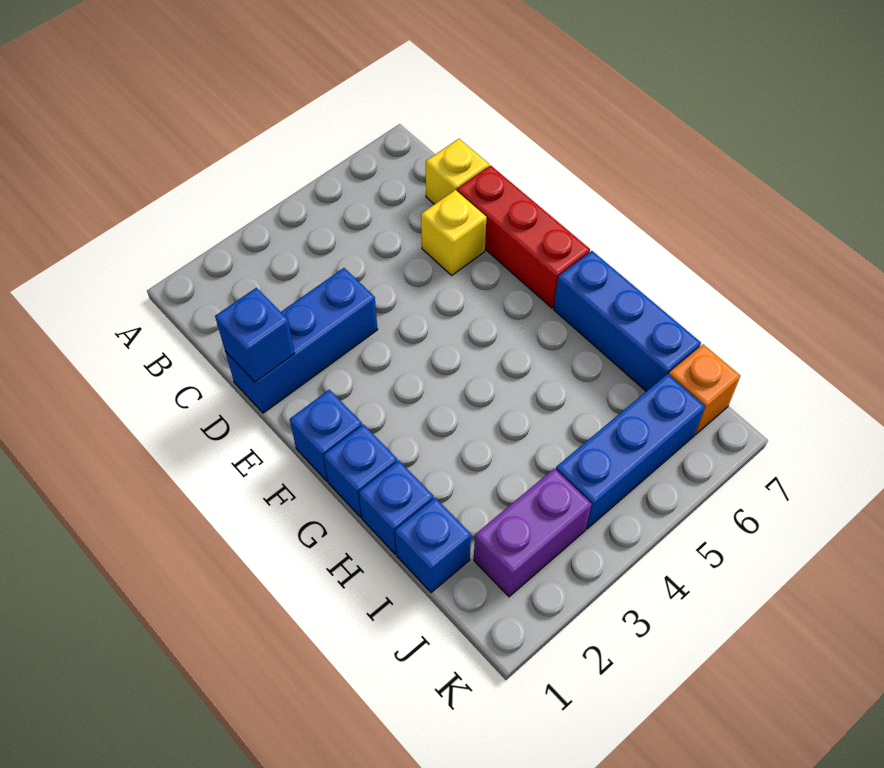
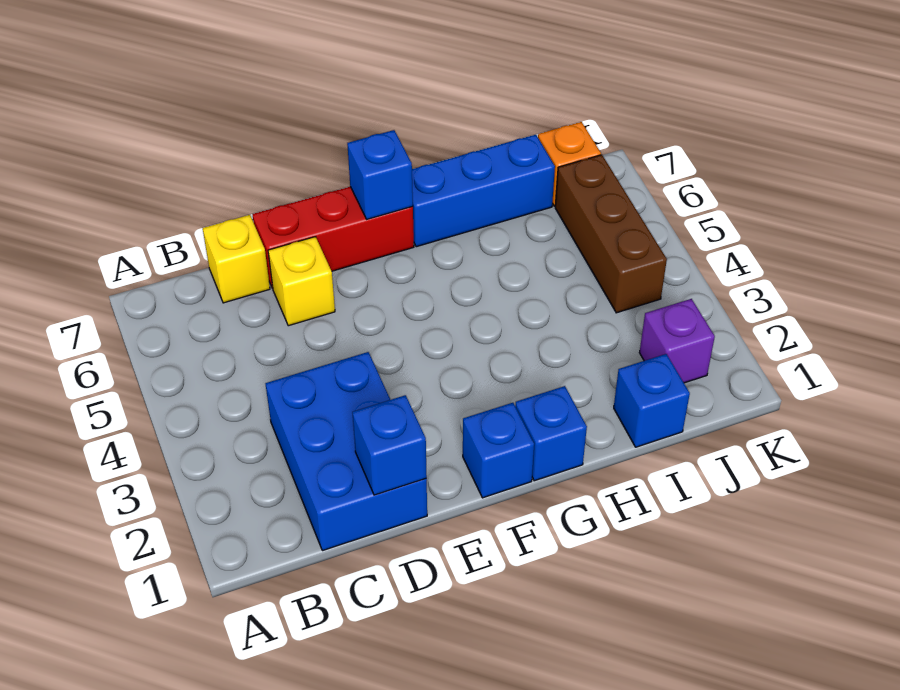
blue brick D1:D3 level 1 -> blue brick C1:D3 level 1
blue brick H1 level 1 -> blue brick F7 level 2
purple brick J2:J3 level 1 -> purple brick J2 level 1
blue brick J4:J6 level 1 -> brown brick J4:J6 level 1

